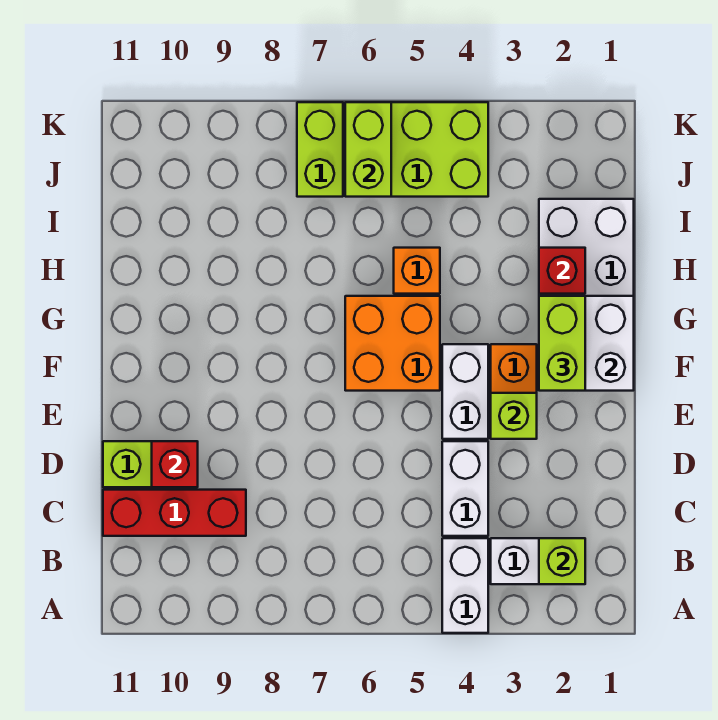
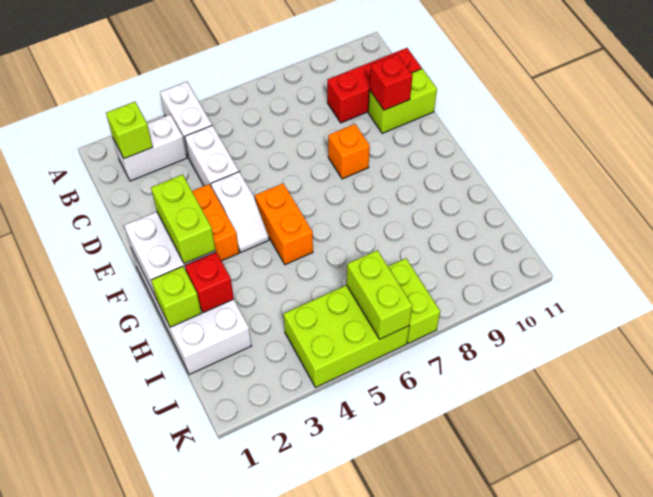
lime brick E3 level 2 -> lime brick H1 level 2
white brick E4:F4 level 1 -> white slope E4:F4 level 1 top E
orange brick F5:G6 level 1 -> orange brick F5:G5 level 1
orange brick H5 level 1 -> orange brick E8 level 1

